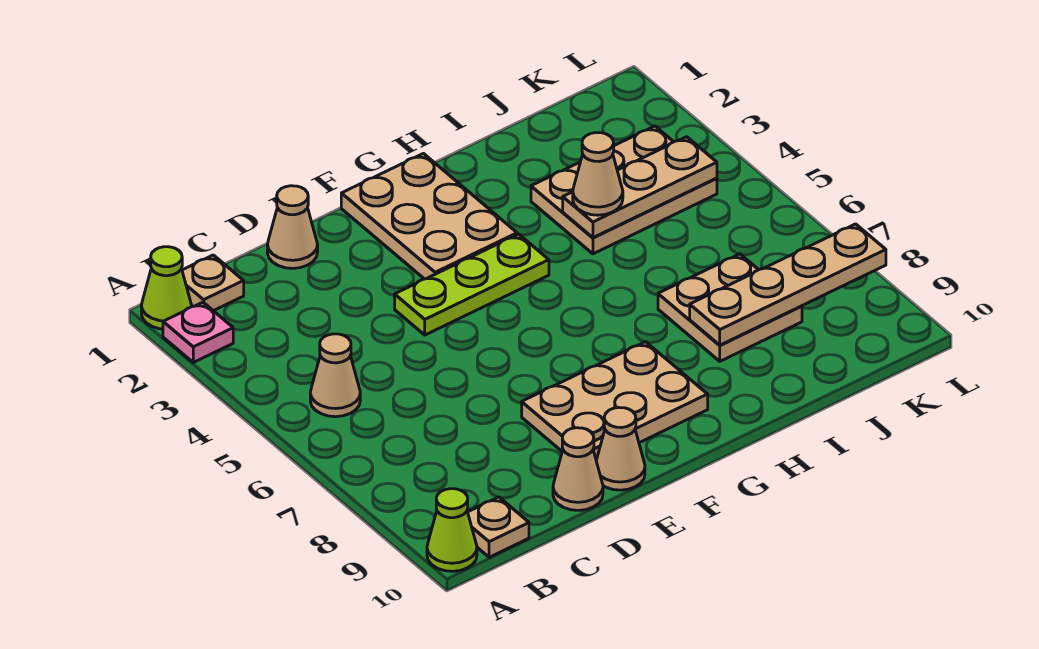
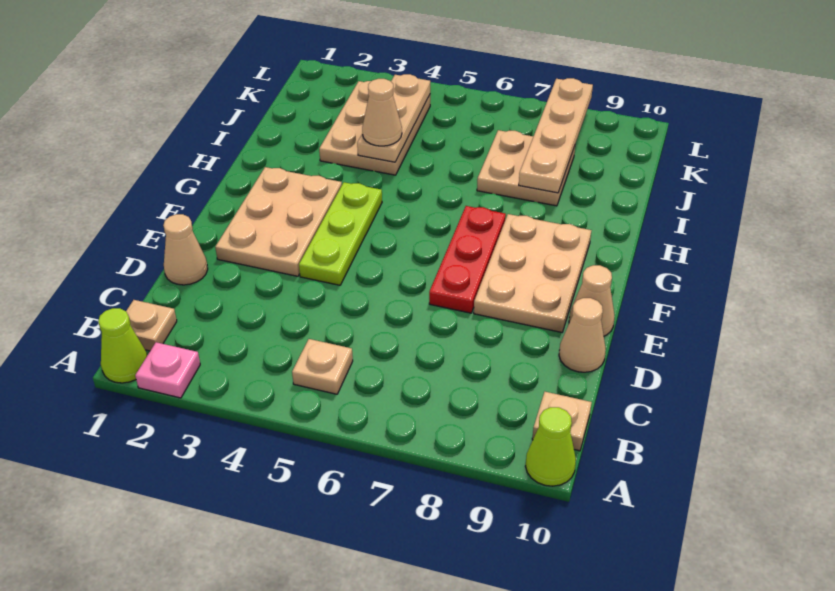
tan cone B5 level 1 -> tan plate B5 level 1
none -> red plate E7:G7 level 1
tan plate F1:G3 level 1 -> tan plate E2:G3 level 1

